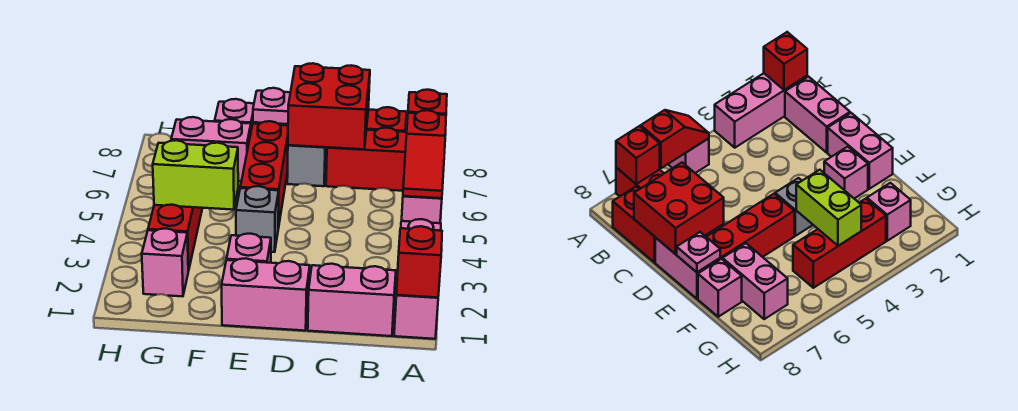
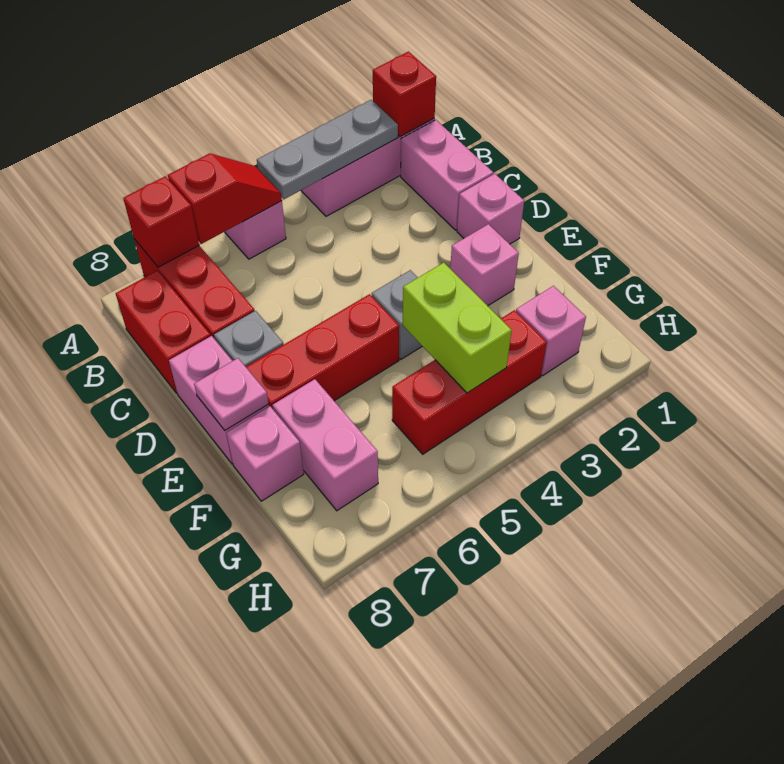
none -> grey plate A2:A4 level 2
red brick C7:D8 level 2 -> none
pink brick D1:E1 level 1 -> pink brick D1 level 1

